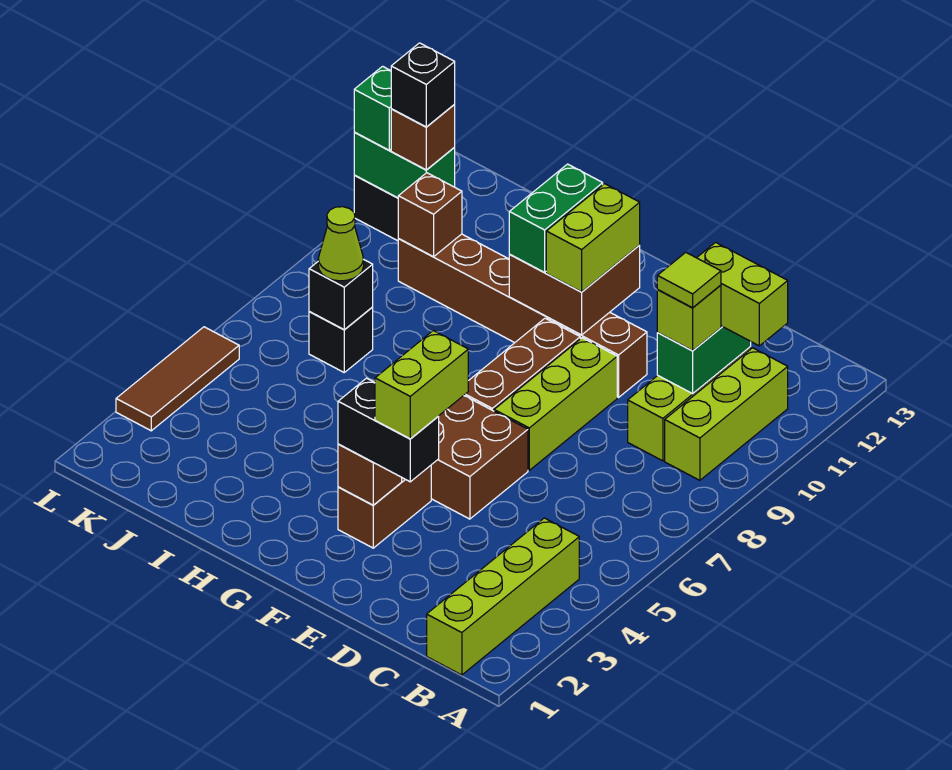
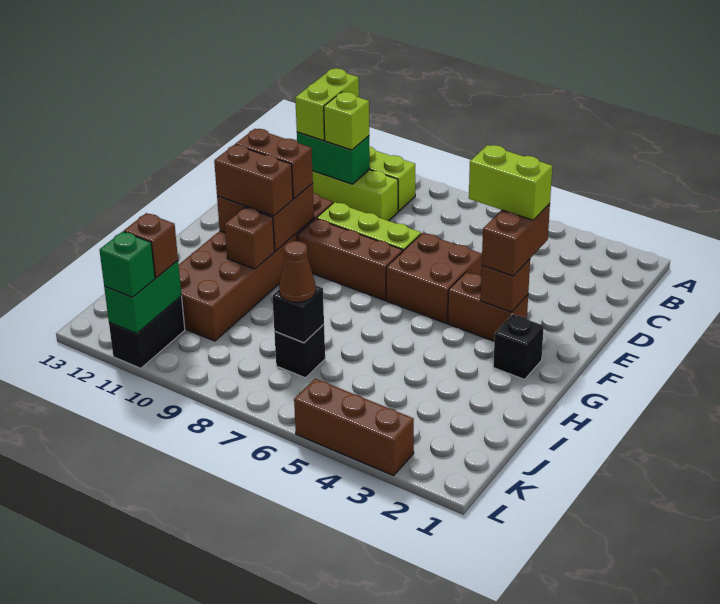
lime brick B1:B4 level 1 -> none
lime tile C10 level 4 -> none
black brick E3:F3 level 3 -> brown brick E3:F3 level 3
brown brick E10:J10 level 1 -> brown brick E10:J11 level 1
lime brick F10:F11 level 3 -> brown brick F10:F11 level 3
green brick G10:G11 level 3 -> brown brick G10:G11 level 3
lime cone J7 level 3 -> brown cone J7 level 3
brown brick J10 level 2 -> brown brick H10 level 2
black brick K11 level 4 -> black brick G2 level 1
brown tile L3:L5 level 1 -> brown brick L3:L5 level 1

